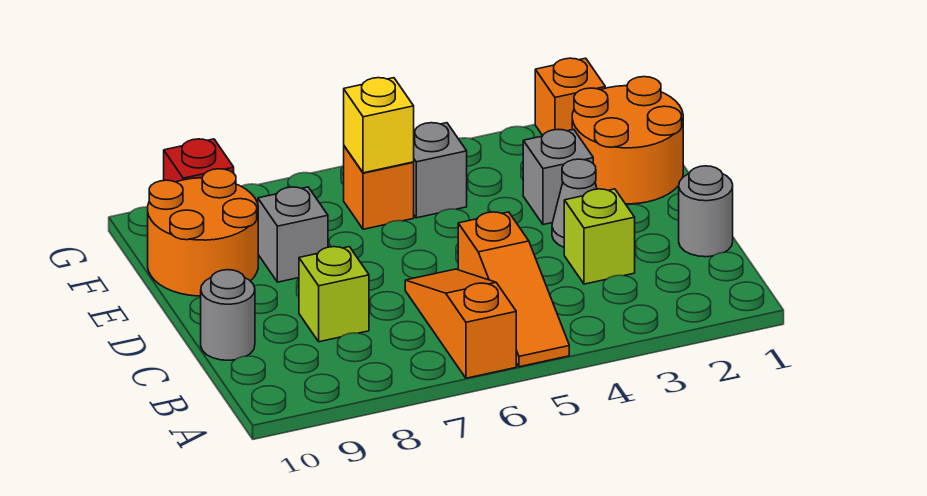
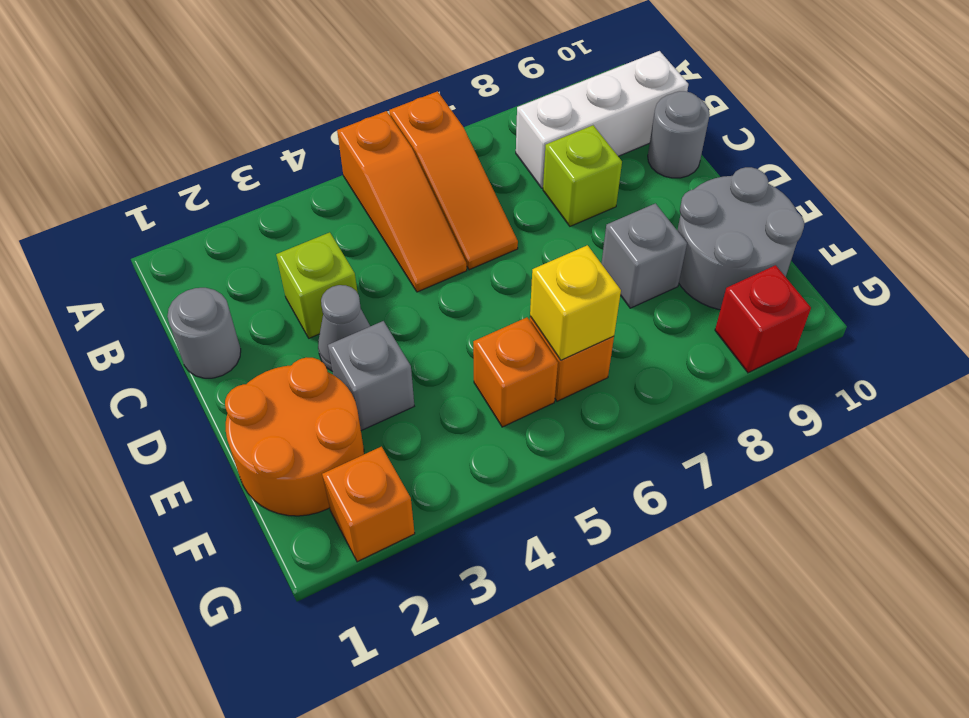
orange slope A5:C5 level 1 top C -> orange slope A5:C5 level 1 top A
none -> white brick B8:B10 level 1
orange round brick E9:F10 level 1 -> grey round brick E9:F10 level 1
grey brick F5 level 1 -> orange brick F5 level 1

